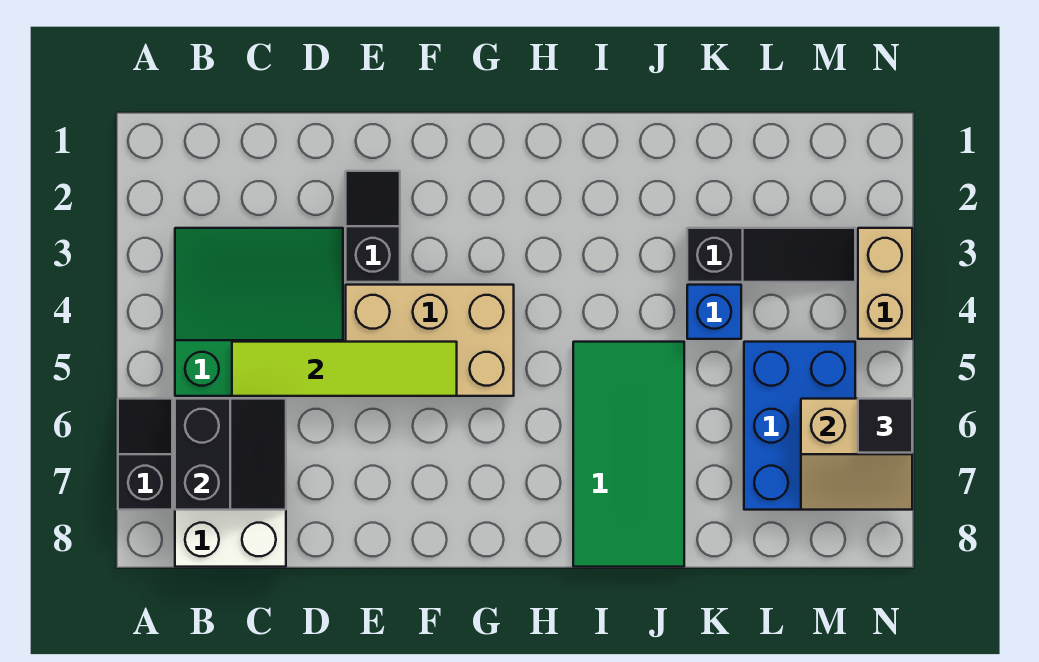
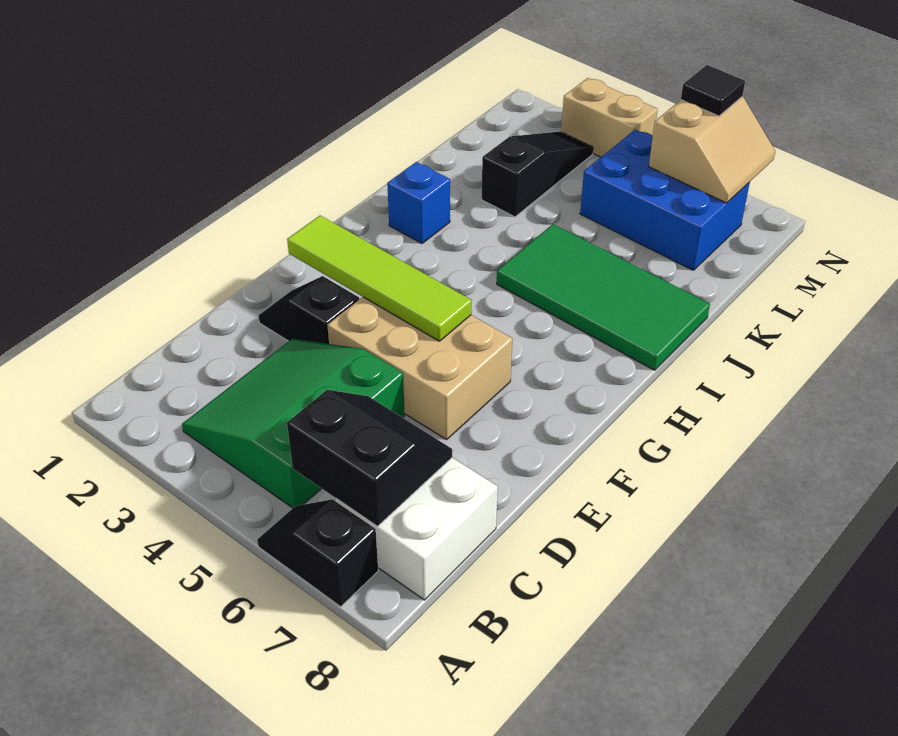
lime tile C5:F5 level 2 -> lime tile F2:F5 level 2
tan brick E4:G5 level 1 -> tan brick E4:F6 level 1
blue brick K4 level 1 -> blue brick I2 level 1

